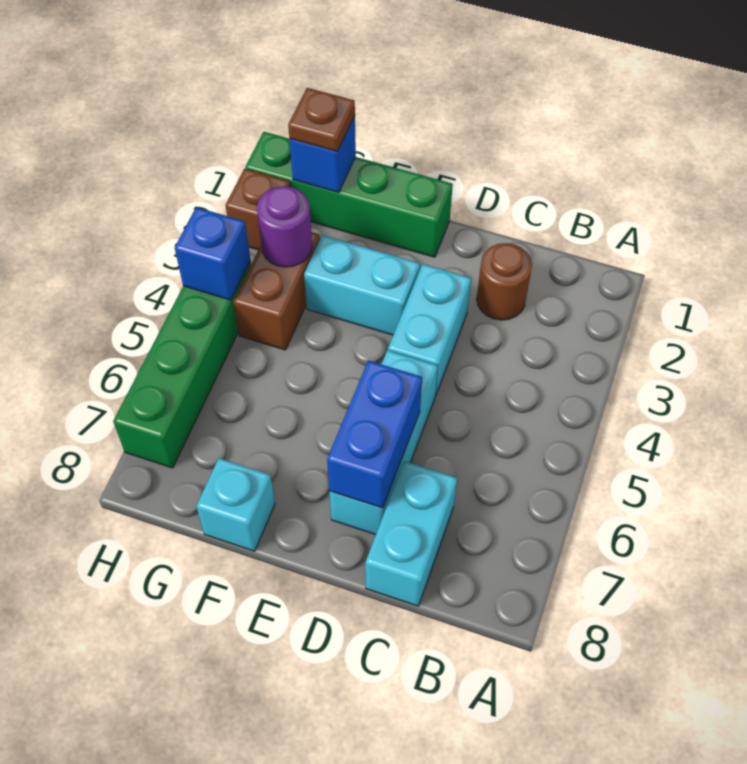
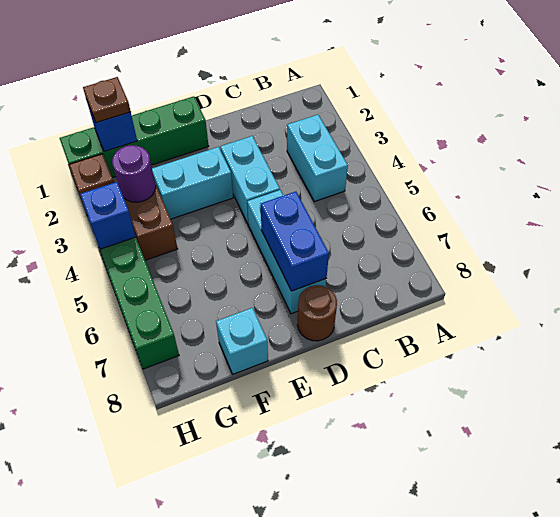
brown round brick C2 level 1 -> brown round brick D8 level 1
cyan brick C7:C8 level 1 -> cyan brick B3:B4 level 1

